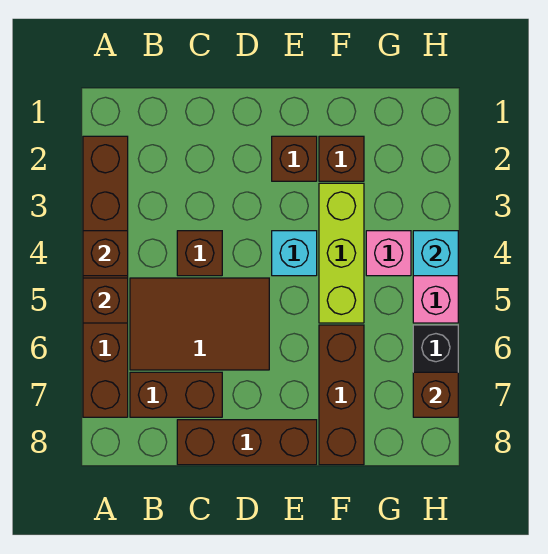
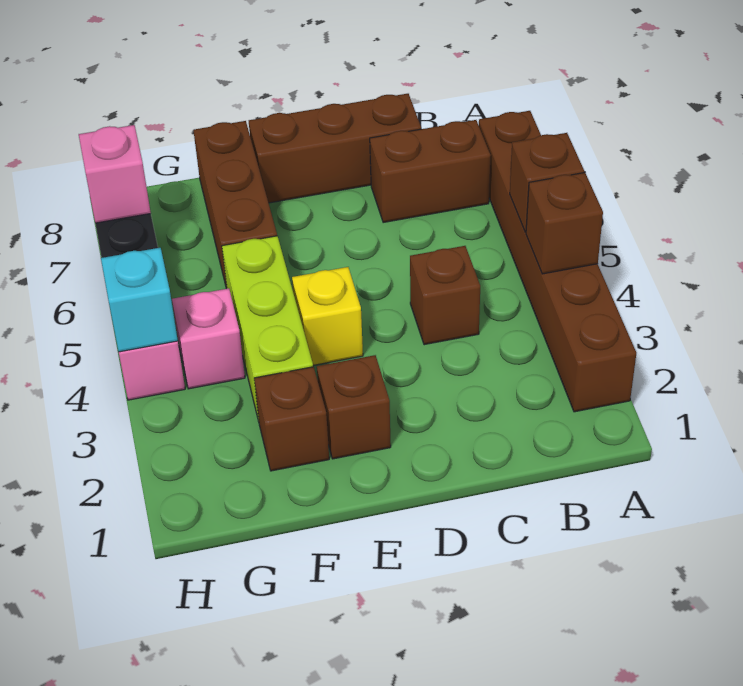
brown tile B5:D6 level 1 -> none
cyan brick E4 level 1 -> yellow brick E4 level 1
brown brick H7 level 2 -> pink brick H7 level 2

